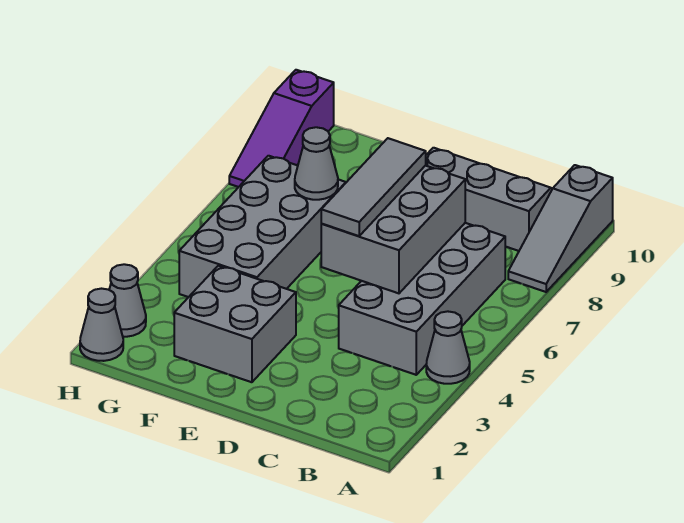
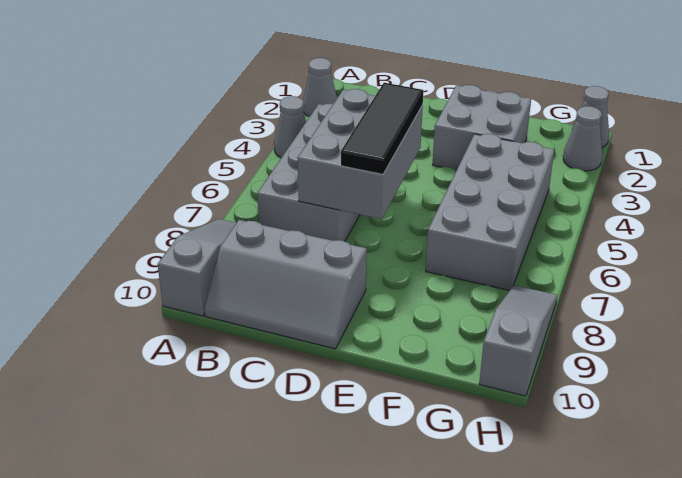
grey tile D5:D7 level 3 -> black tile D5:D7 level 3
grey cone F7 level 2 -> grey cone A2 level 1
purple slope H8:H10 level 1 top 10 -> grey slope H8:H10 level 1 top 10

